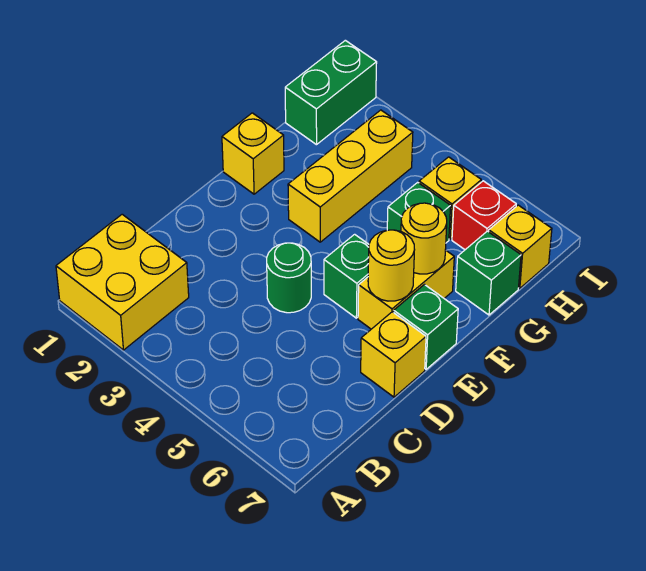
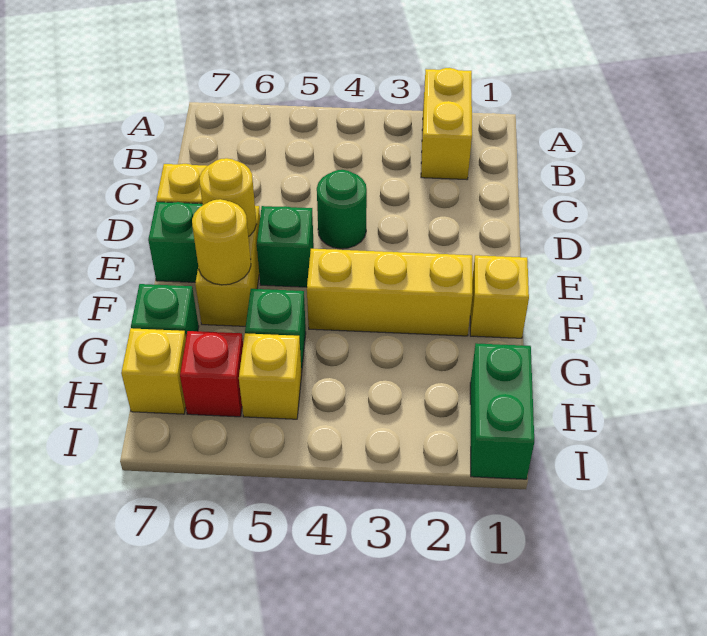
yellow brick A1:B2 level 1 -> yellow brick A2:B2 level 1
yellow brick F3:H3 level 1 -> yellow brick F2:F4 level 1

